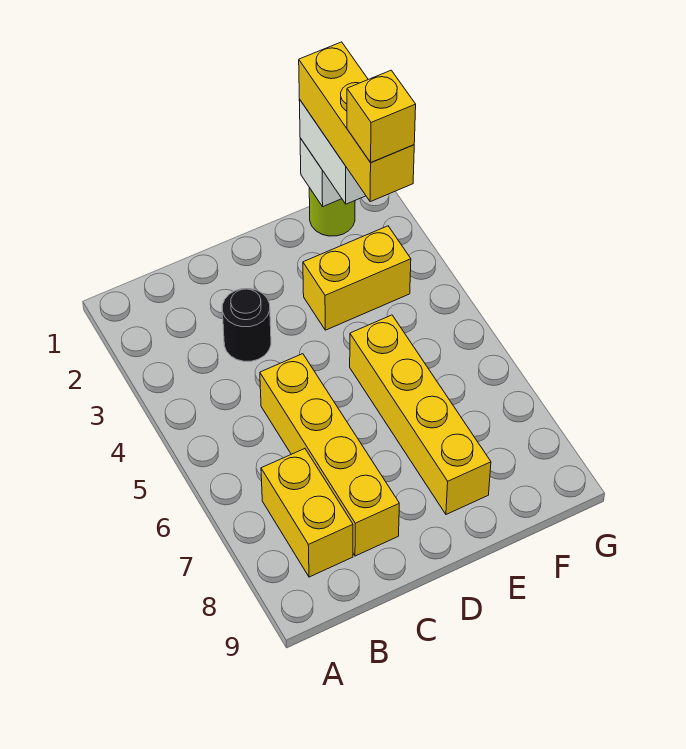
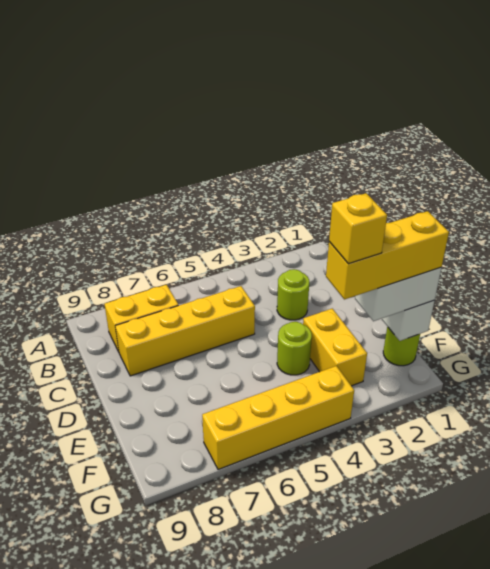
black round brick C3 level 1 -> lime round brick C3 level 1
none -> lime round brick E4 level 1
yellow brick E5:E8 level 1 -> yellow brick G4:G7 level 1

